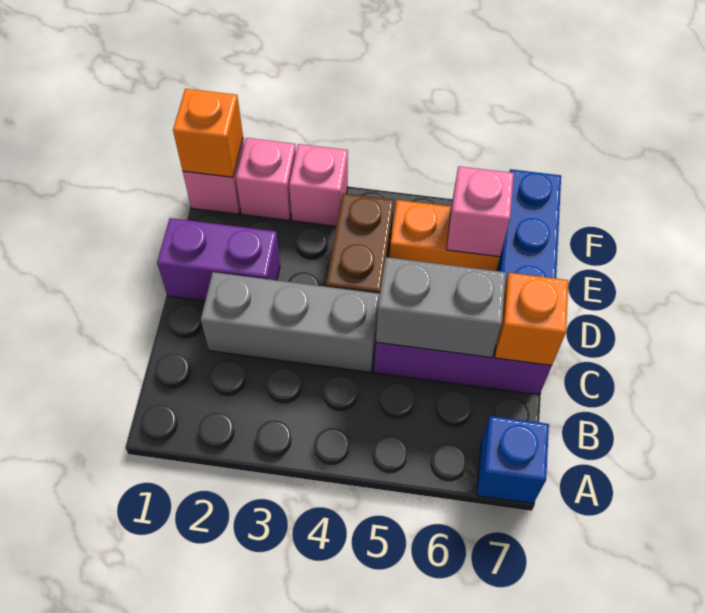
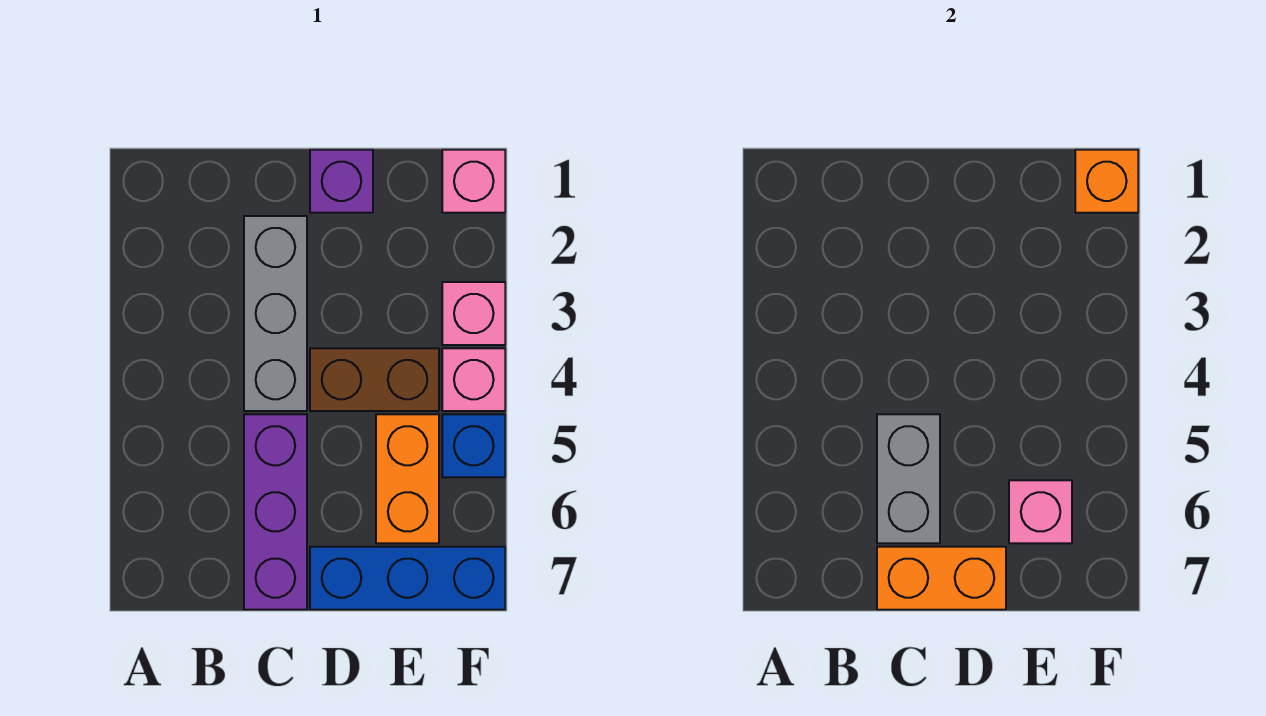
blue brick A7 level 1 -> blue brick F5 level 1
orange brick C7 level 2 -> orange brick C7:D7 level 2
purple brick D1:D2 level 1 -> purple brick D1 level 1
pink brick F2 level 1 -> pink brick F4 level 1

